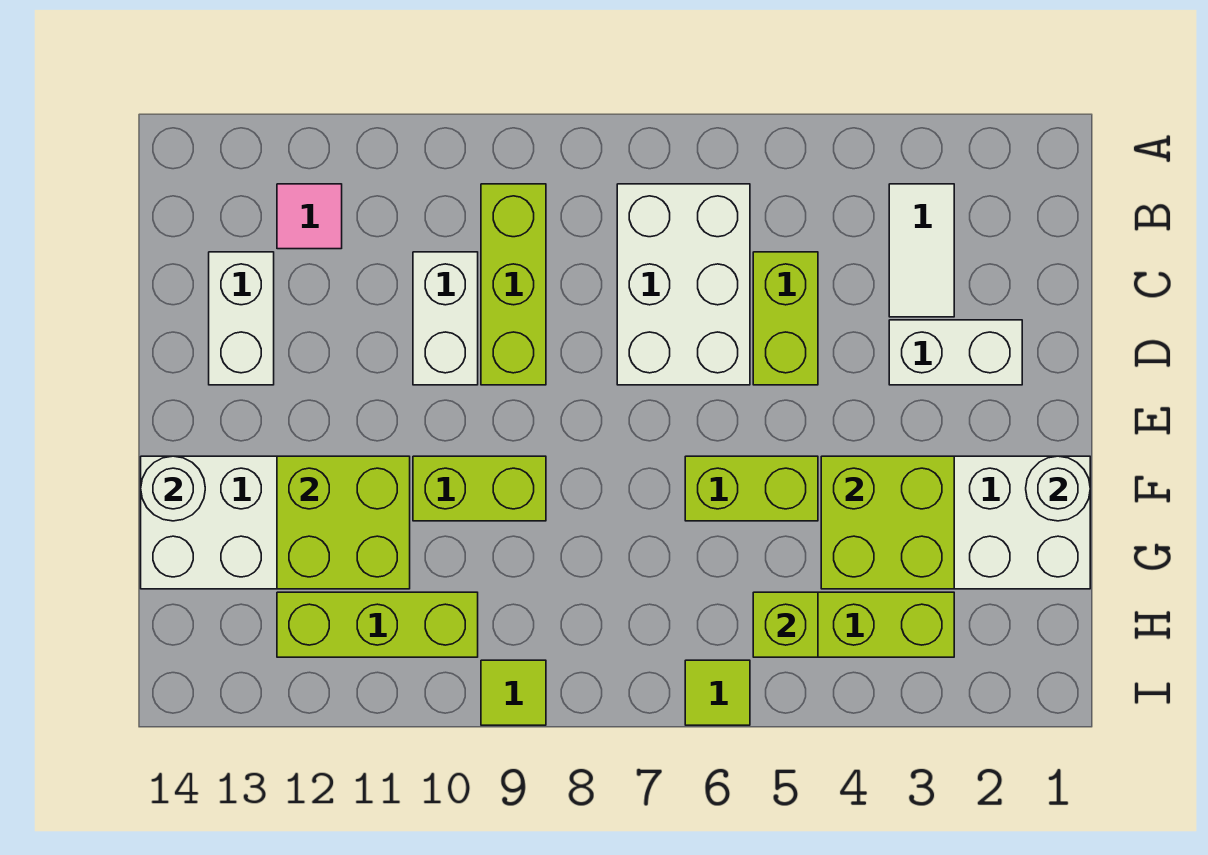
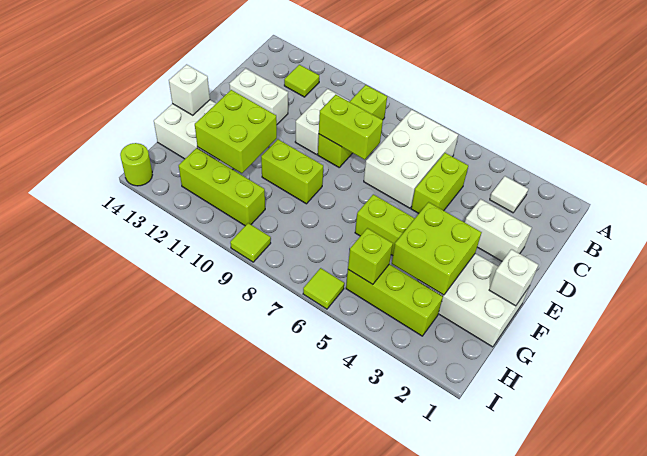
white tile B3:C3 level 1 -> white tile B3 level 1
pink tile B12 level 1 -> lime tile B12 level 1
white brick C13:D13 level 1 -> white brick D12:D13 level 1
none -> lime brick D8:D9 level 2
white round brick F1 level 2 -> white brick F1 level 2
white round brick F14 level 2 -> white brick F14 level 2
none -> lime round brick I14 level 1

